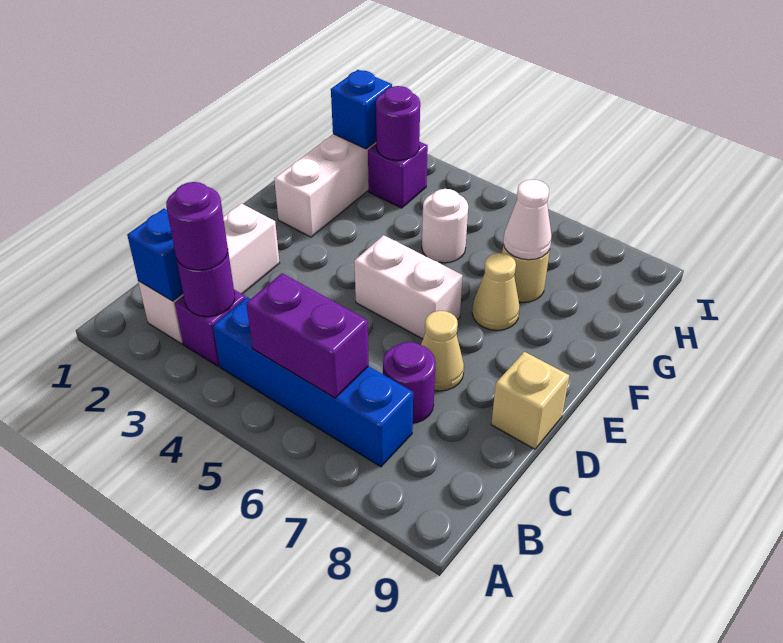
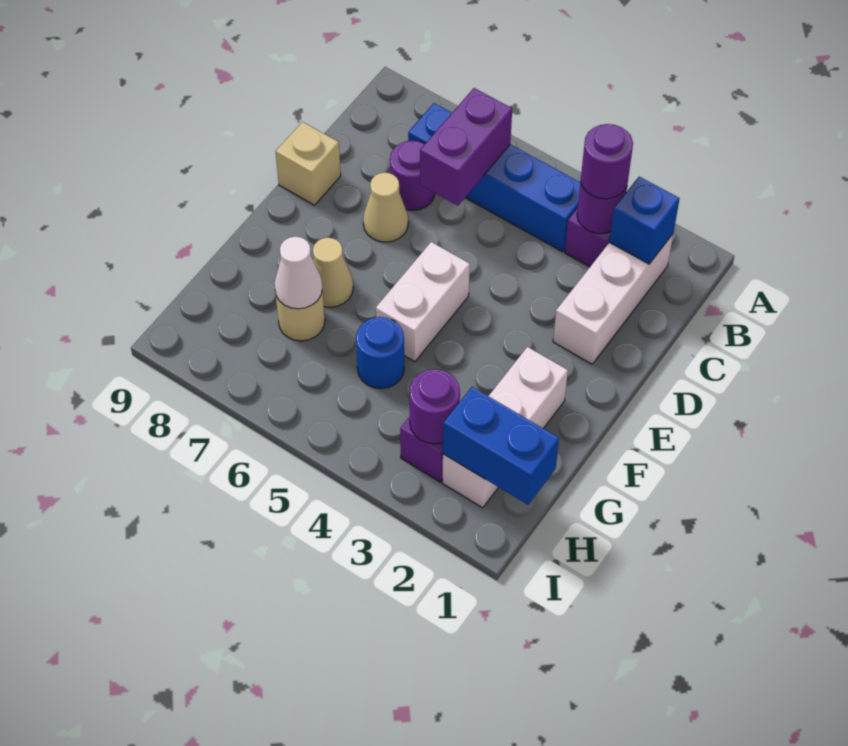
purple brick B5:B6 level 2 -> purple brick B6:C6 level 2
white brick E5:E6 level 1 -> white brick E5:F5 level 1
white round brick G5 level 1 -> blue round brick G5 level 1
blue brick H2 level 2 -> blue brick H1:H2 level 2

